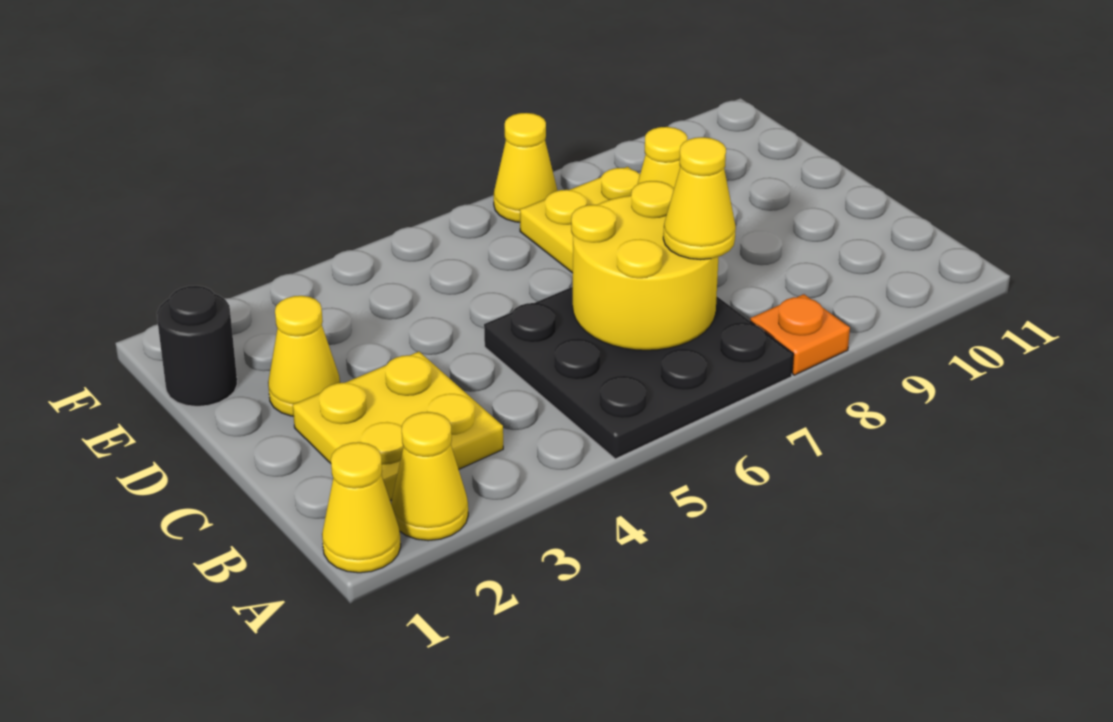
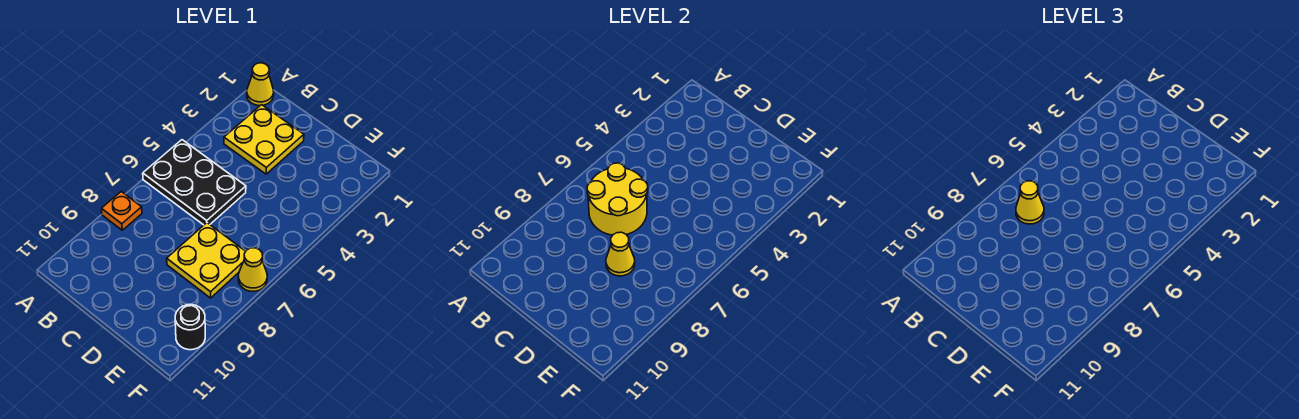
yellow cone A2 level 1 -> none
black plate A5:C7 level 1 -> black plate A5:C6 level 1
yellow cone D2 level 1 -> none
black round brick E1 level 1 -> black round brick F10 level 1

